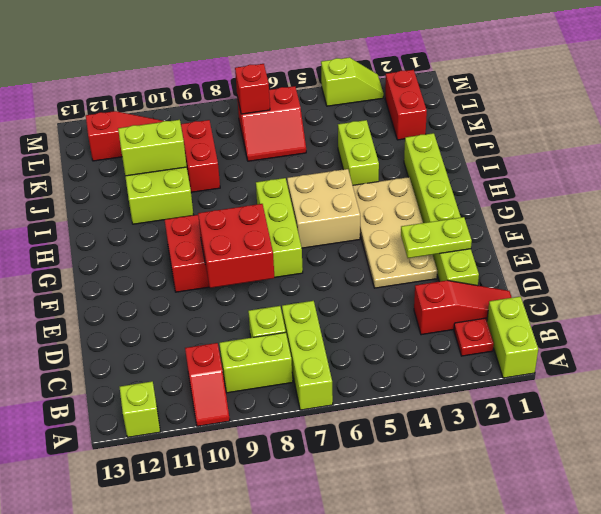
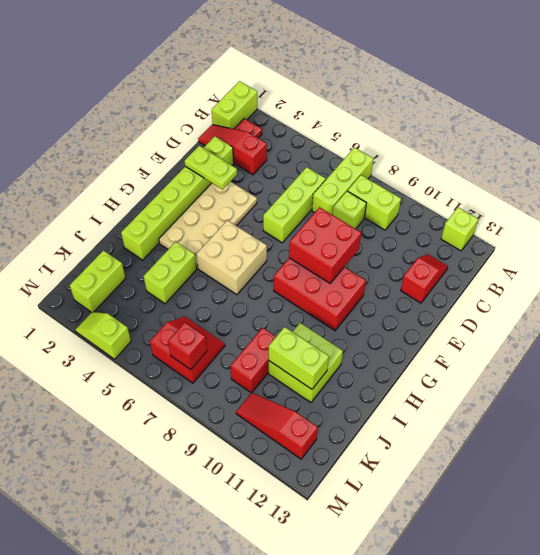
red slope A10:B10 level 1 top B -> red slope C12:D12 level 1 top D
lime brick F7:H7 level 1 -> lime brick C6:E6 level 1
red brick K2:L2 level 1 -> lime brick K2:L2 level 1

